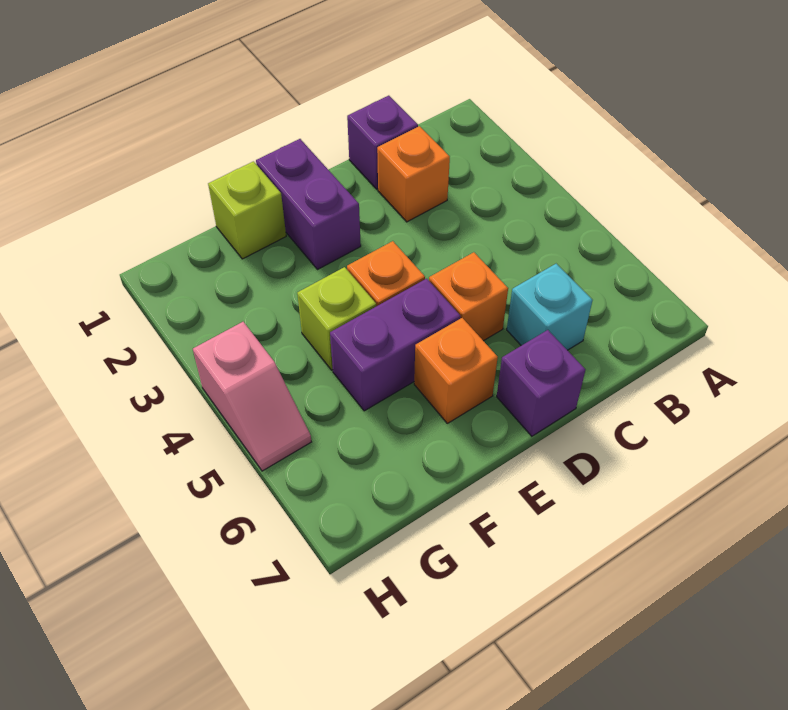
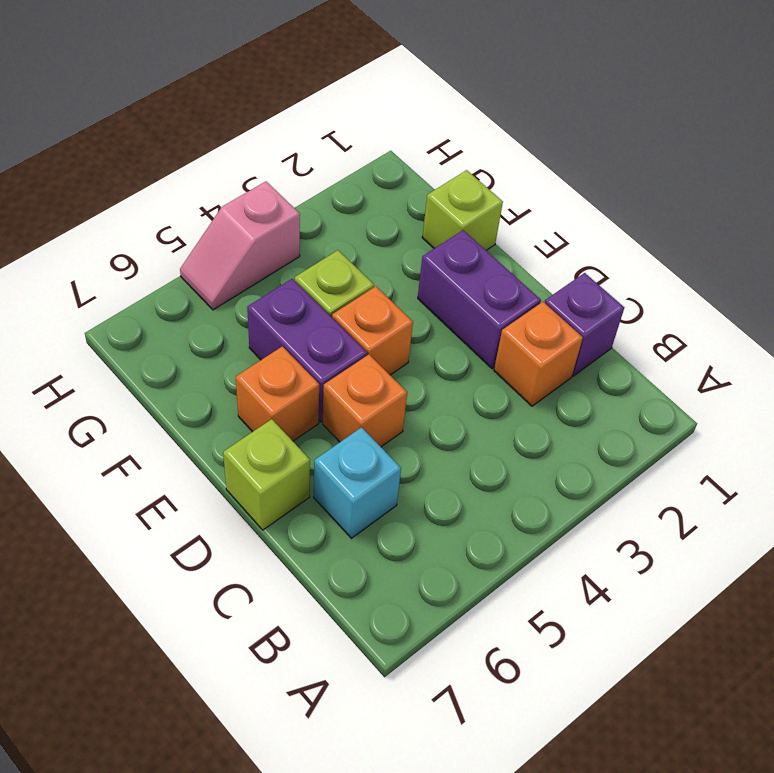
purple brick D7 level 1 -> lime brick D7 level 1
purple brick E1:E2 level 1 -> purple brick D2:E2 level 1

